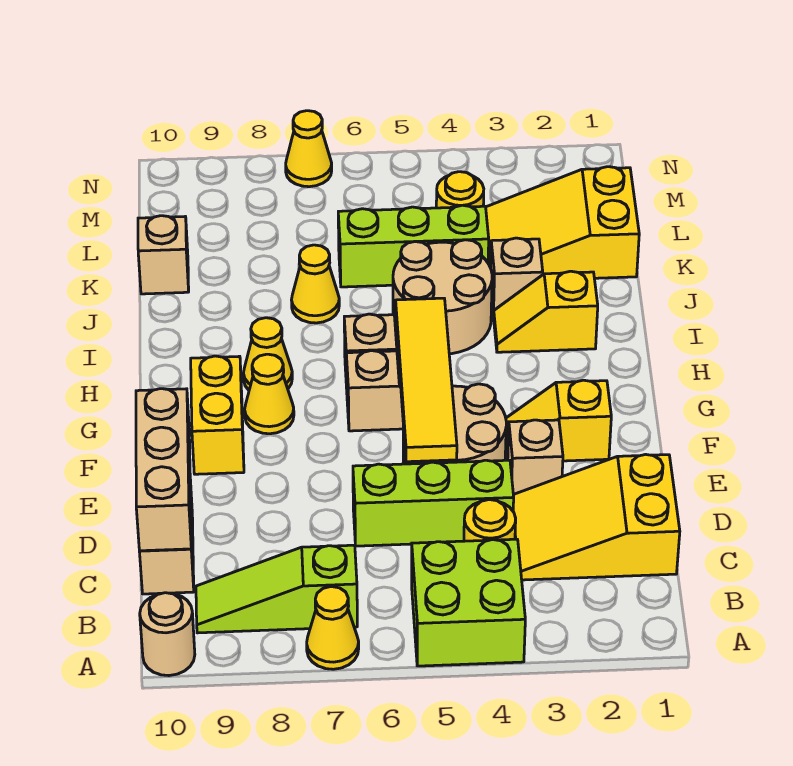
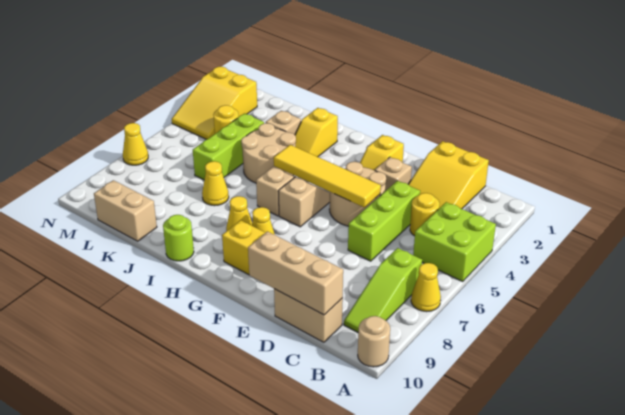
none -> lime round brick I10 level 1
yellow slope K1:L3 level 1 top 1 -> yellow slope M2:N4 level 1 top 2
tan brick K10 level 1 -> tan brick K10:L10 level 1

